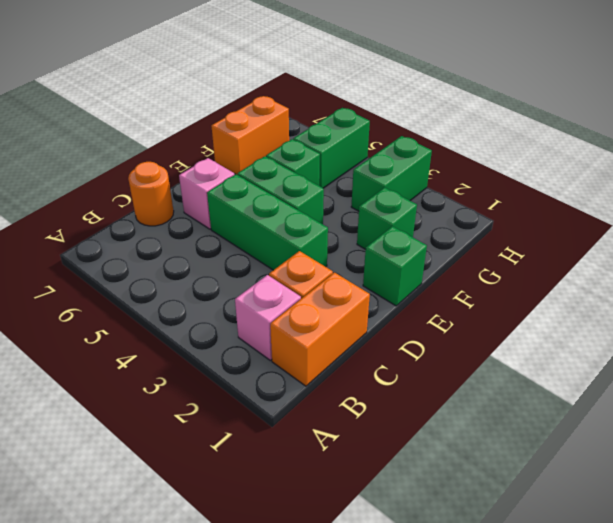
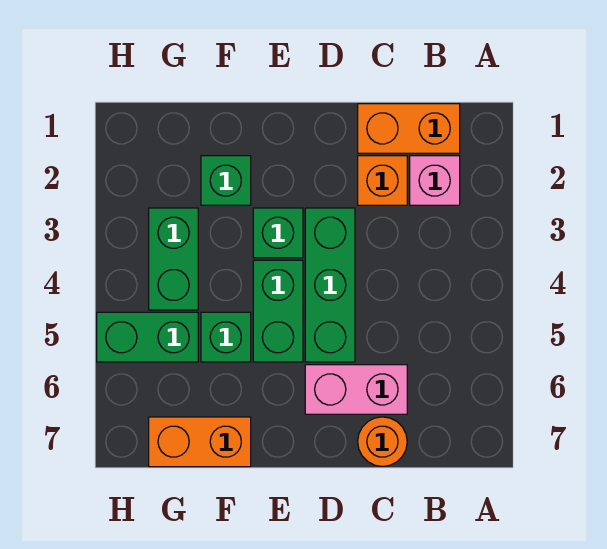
pink brick D6 level 1 -> pink brick C6:D6 level 1
green brick E1 level 1 -> green brick E3 level 1
green brick G3:H3 level 1 -> green brick G3:G4 level 1

